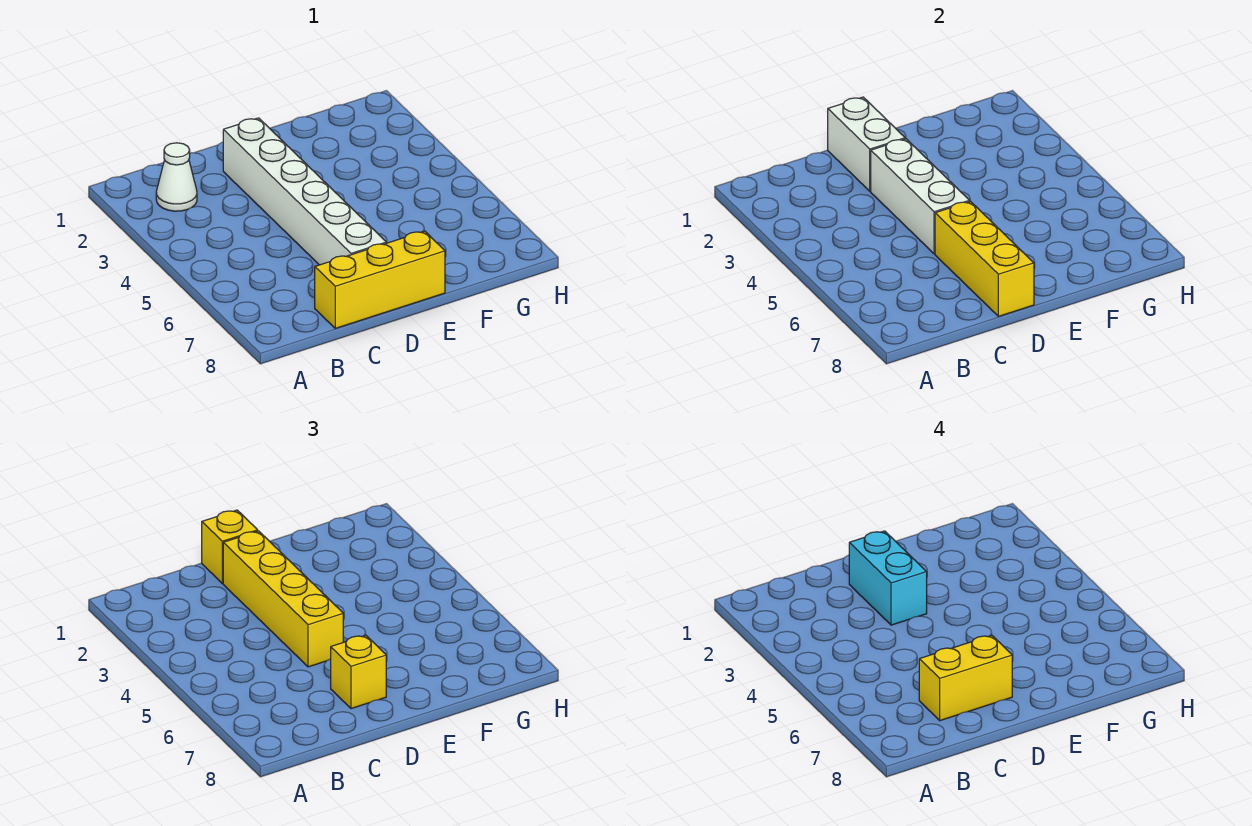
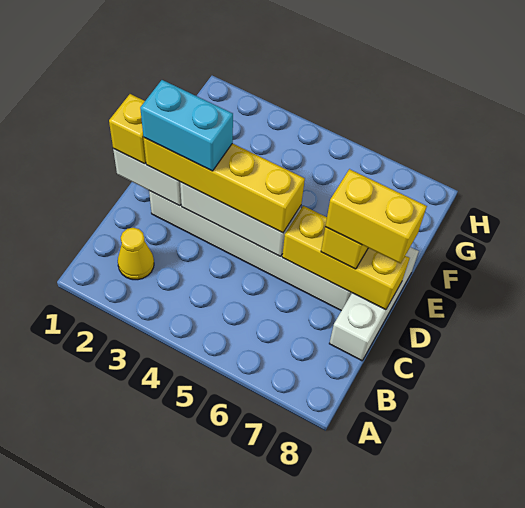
white cone B2 level 1 -> yellow cone B2 level 1
yellow brick C7:D7 level 4 -> yellow brick D7:D8 level 4
yellow brick C8:E8 level 1 -> white brick C8:E8 level 1

